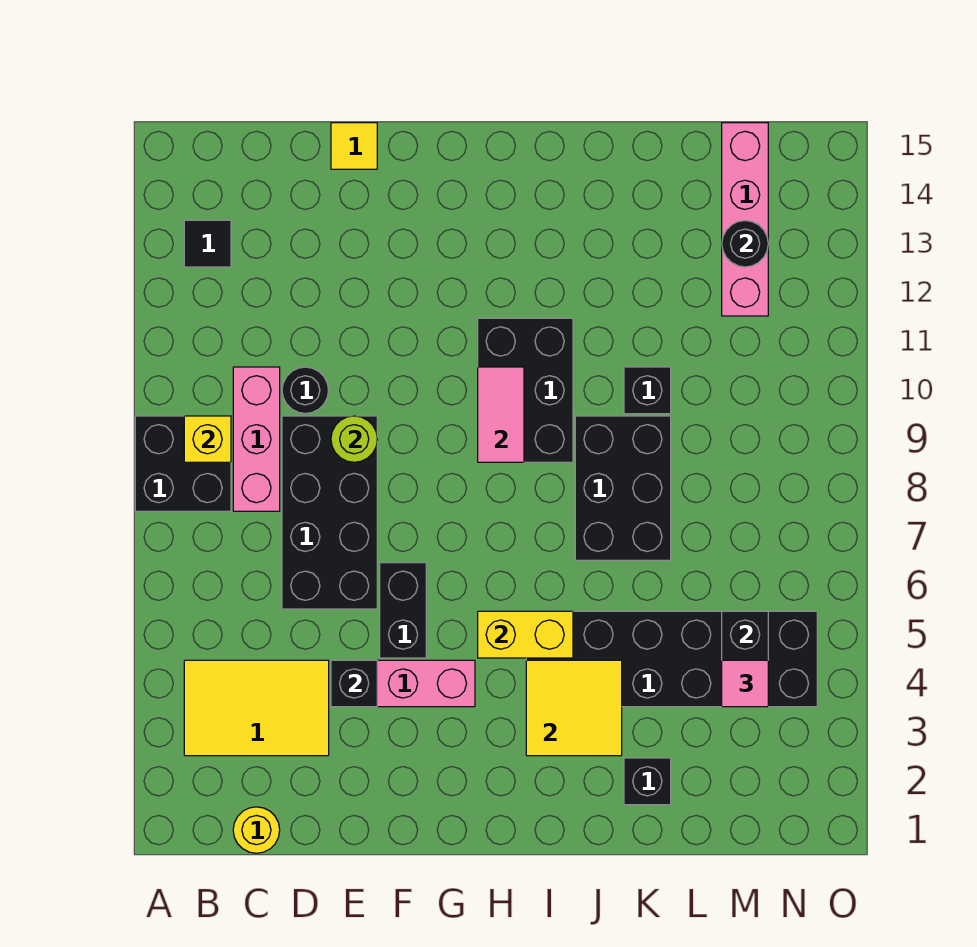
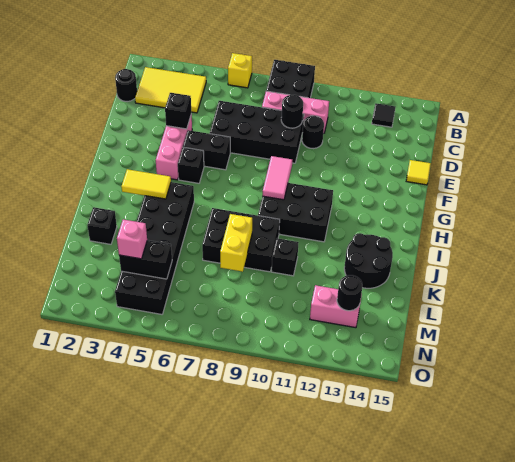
yellow tile B3:D4 level 1 -> yellow tile B2:C4 level 1
yellow brick B9 level 2 -> yellow brick A6 level 1
yellow round brick C1 level 1 -> black round brick C1 level 1
none -> black round brick D9 level 2
lime round brick E9 level 2 -> none
none -> black brick G5 level 1
yellow brick H5:I5 level 2 -> yellow brick K8:L8 level 2
pink tile H9:H10 level 2 -> pink tile G9:H9 level 2
yellow tile I3:J4 level 2 -> yellow tile I3:I4 level 2
none -> black round brick J13:K14 level 1
pink tile M4 level 3 -> pink brick M4 level 3
pink brick M12:M15 level 1 -> pink brick M12:M13 level 1

